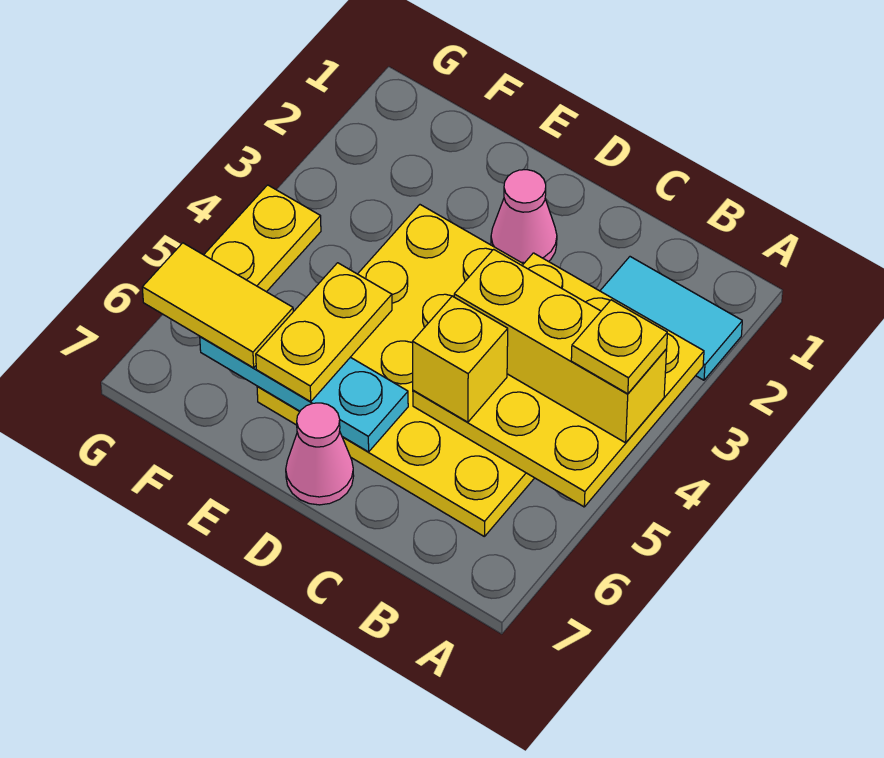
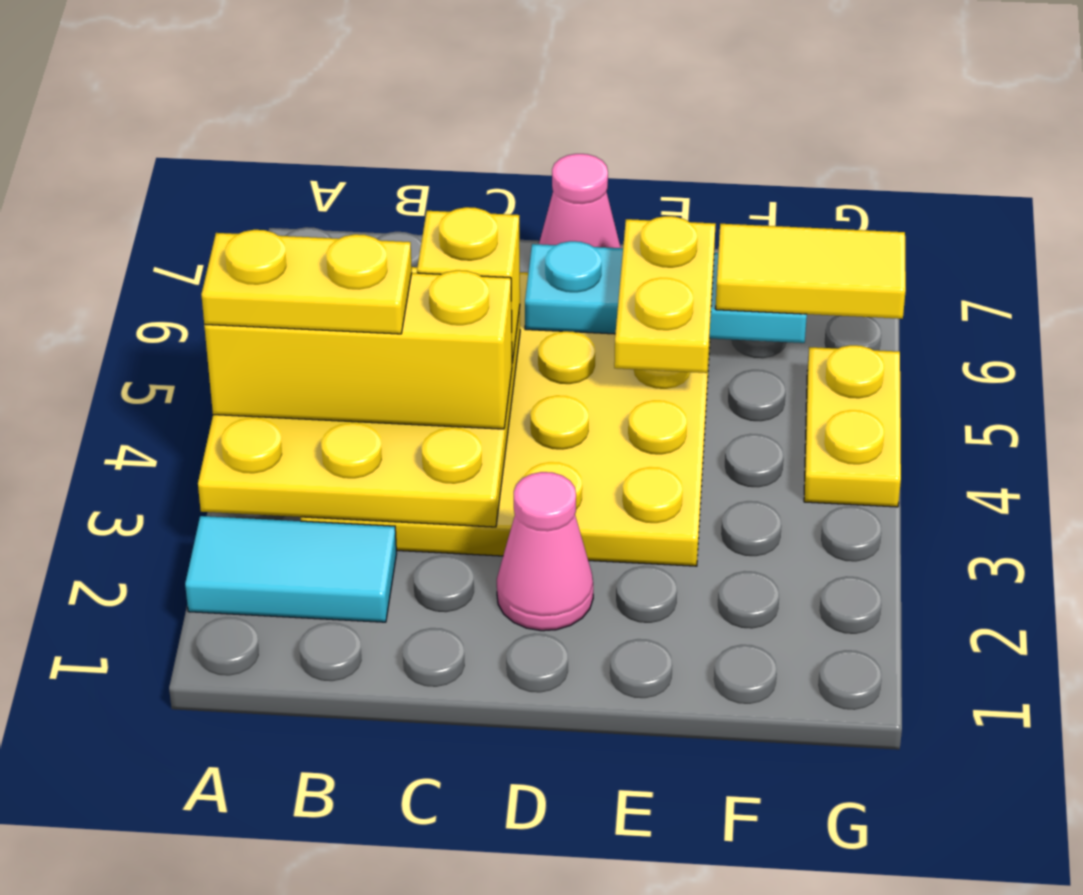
yellow plate A4 level 4 -> yellow plate A4:B4 level 4

